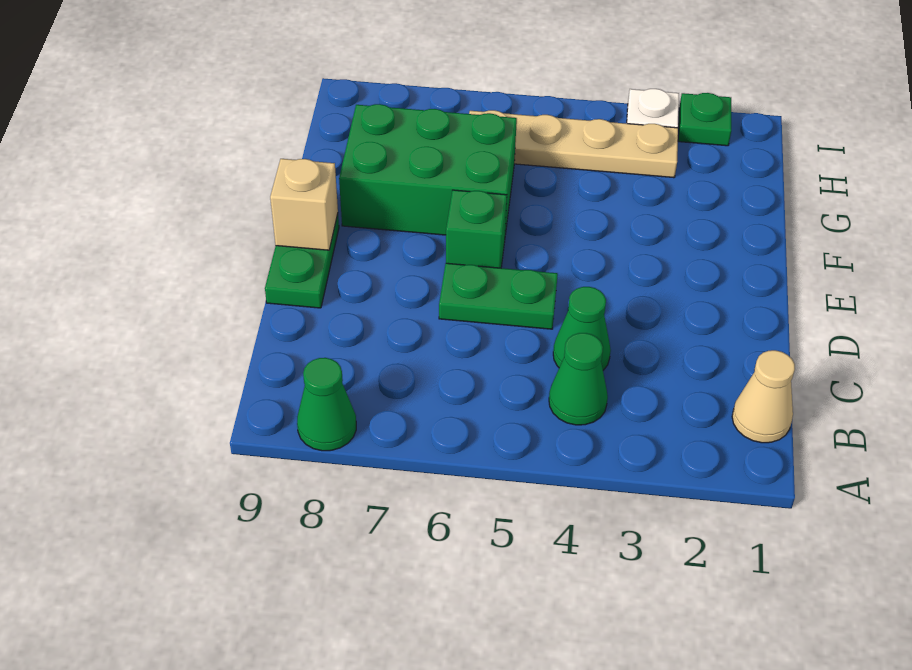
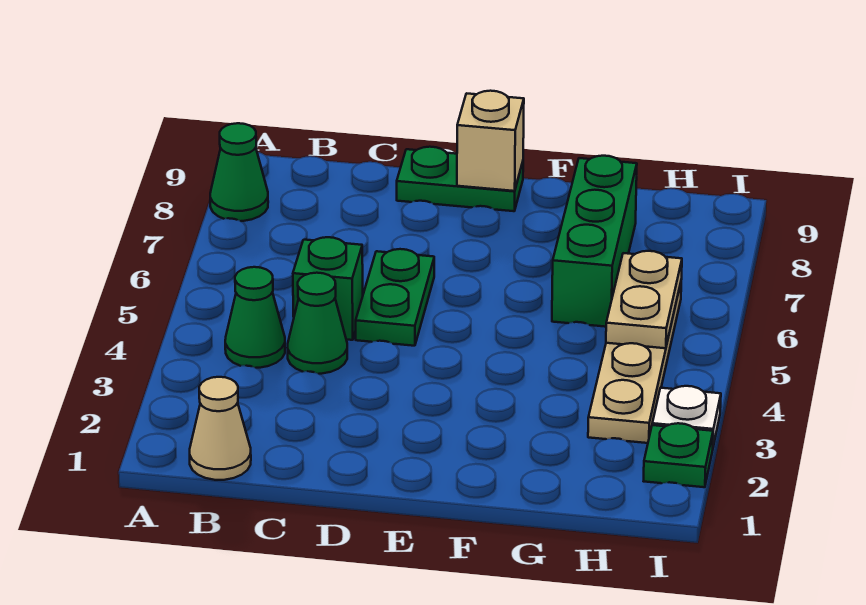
green brick E6 level 1 -> green brick C5 level 1
green brick F6:G8 level 1 -> green brick G6:G8 level 1
none -> tan plate H5:H6 level 2

